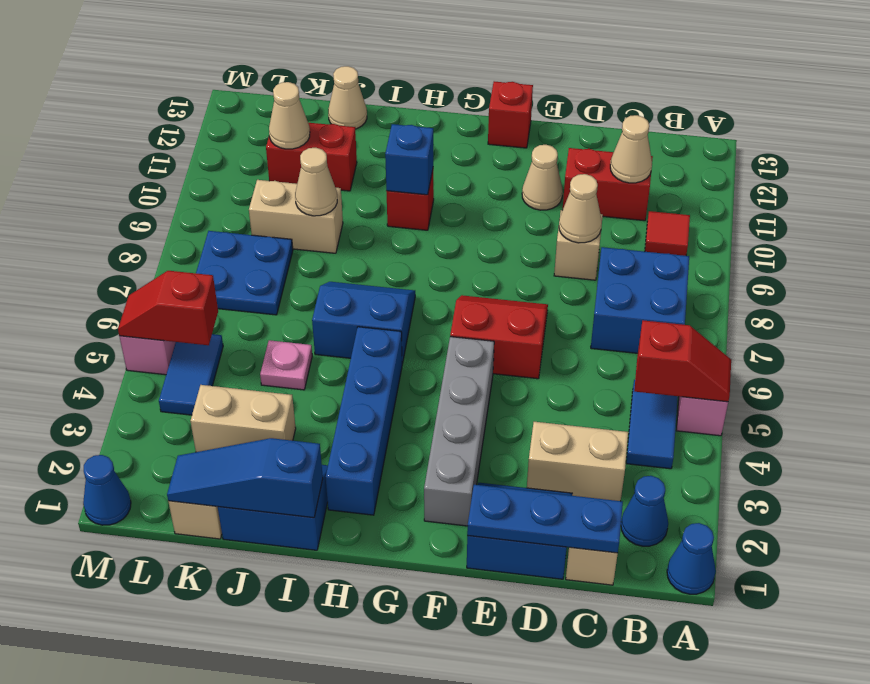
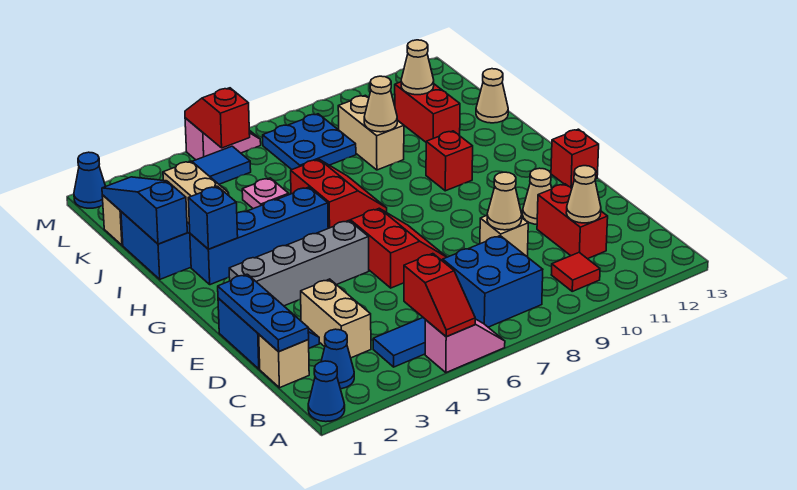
blue slope H6:I7 level 1 top 6 -> red slope H6:I7 level 1 top 6
blue brick H10 level 2 -> blue brick H2 level 2

